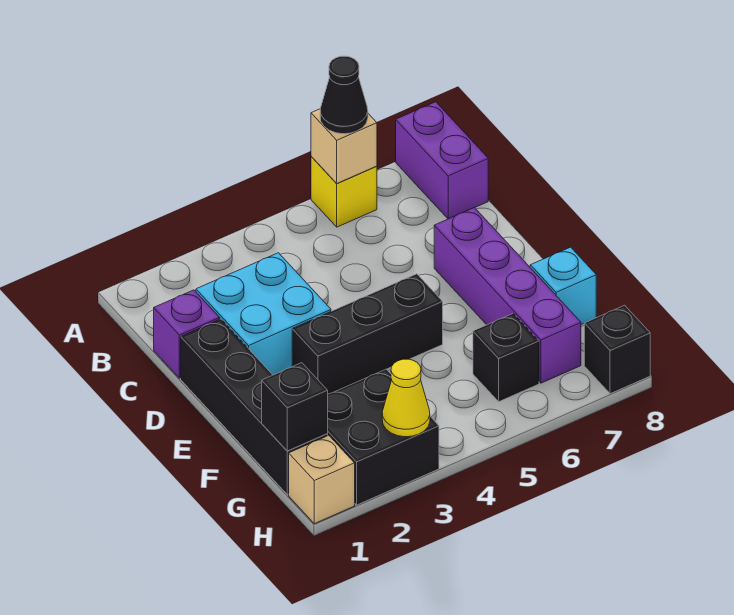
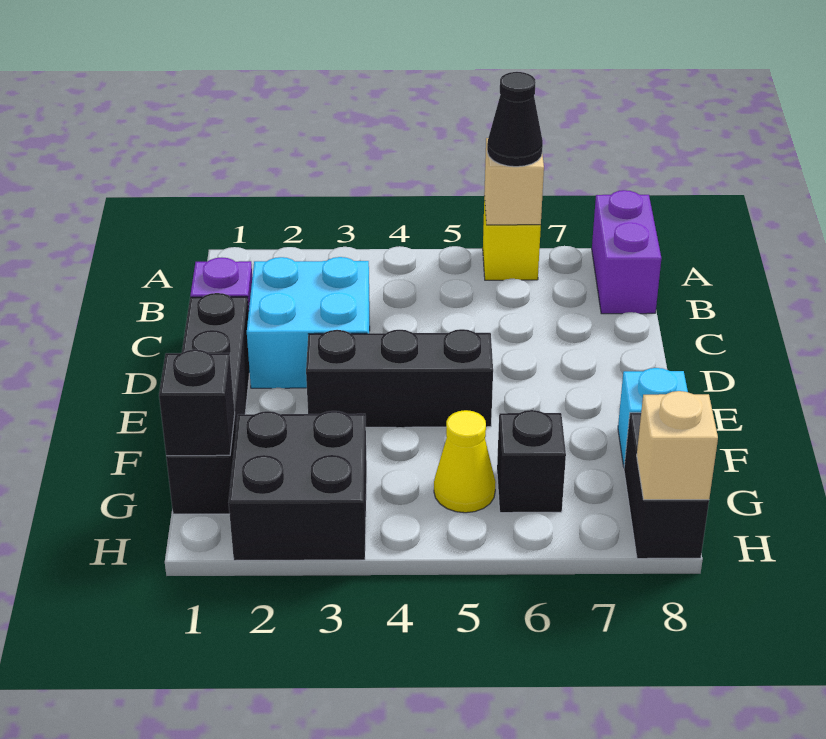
purple brick D7:G7 level 1 -> none
tan brick H1 level 1 -> tan brick H8 level 2
yellow cone H3 level 2 -> yellow cone G5 level 1
black brick H8 level 1 -> black brick G8:H8 level 1

